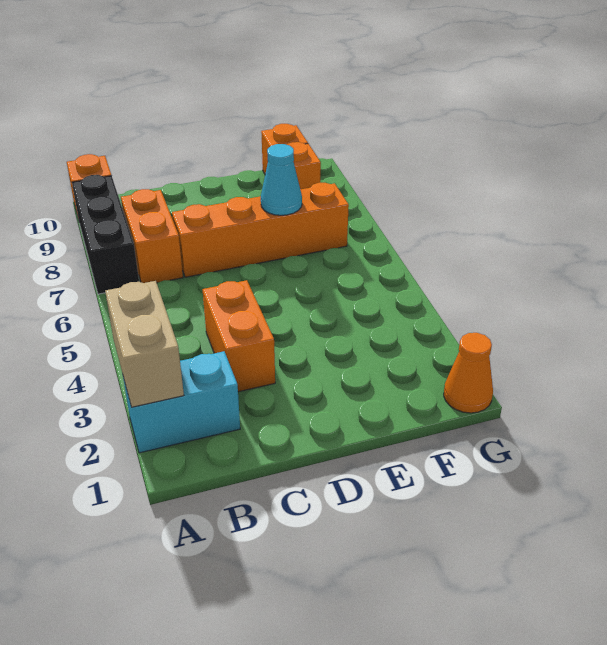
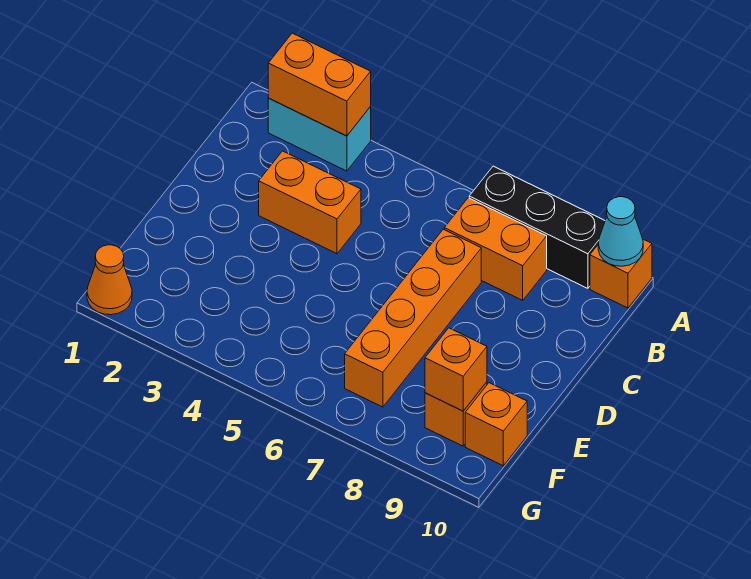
cyan brick A2:B2 level 1 -> cyan brick A2:A3 level 1
tan brick A2:A3 level 2 -> orange brick A2:A3 level 2
cyan cone E7 level 2 -> cyan cone A10 level 2
none -> orange brick F9 level 2

